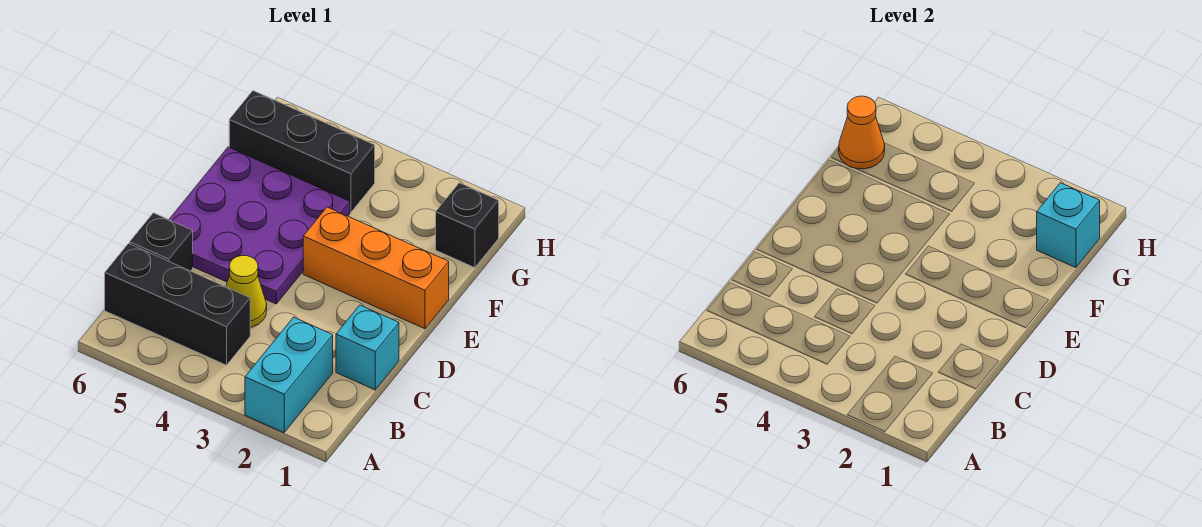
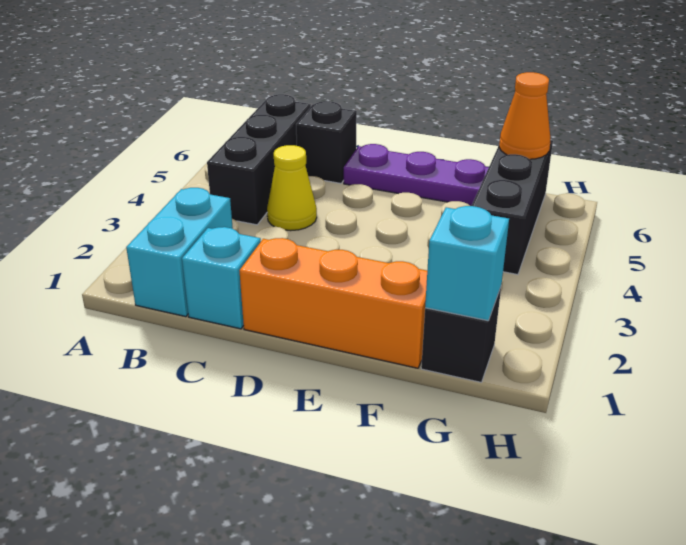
cyan brick A2:B2 level 1 -> cyan brick B1:B2 level 1
purple plate D4:F6 level 1 -> purple plate D6:F6 level 1
orange brick E1:E3 level 1 -> orange brick D1:F1 level 1

